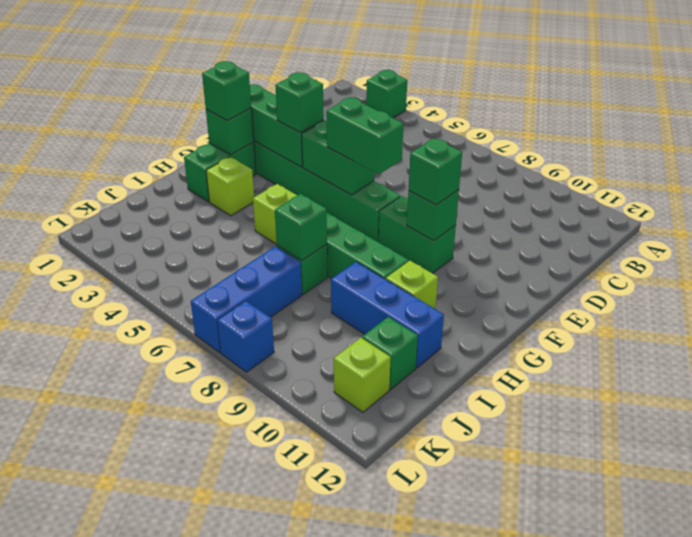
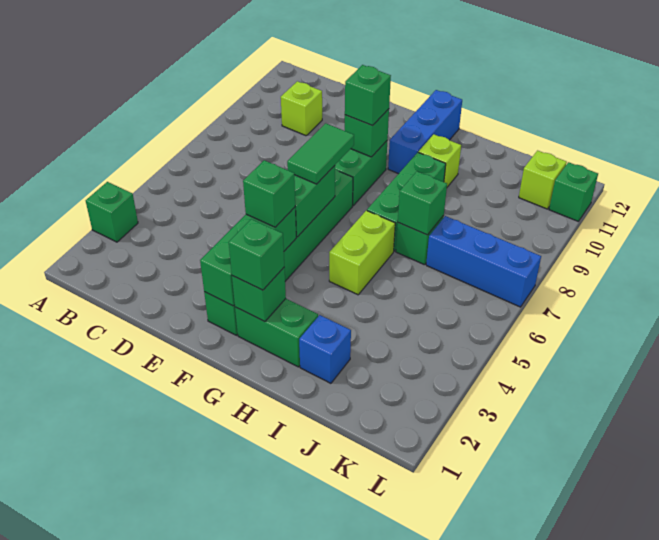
green brick F6:F7 level 3 -> green tile F6:F7 level 3
lime brick H3 level 1 -> lime brick C10 level 1
blue brick I9:I11 level 1 -> blue brick G10:G12 level 1
green brick J11 level 1 -> green brick L11 level 1
blue brick L8 level 1 -> blue brick I2 level 1

